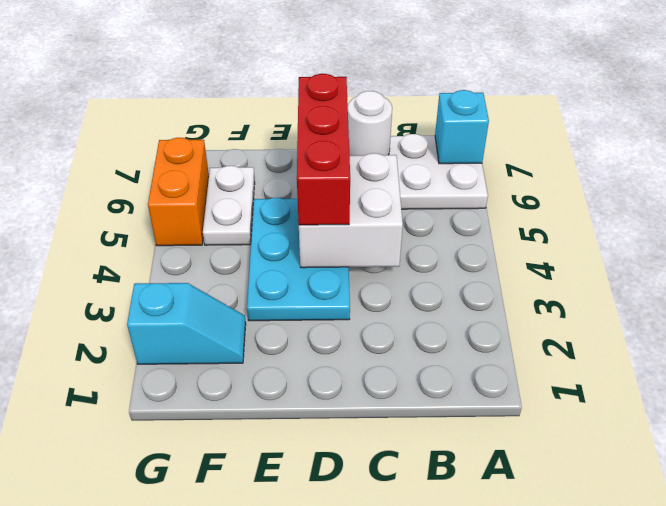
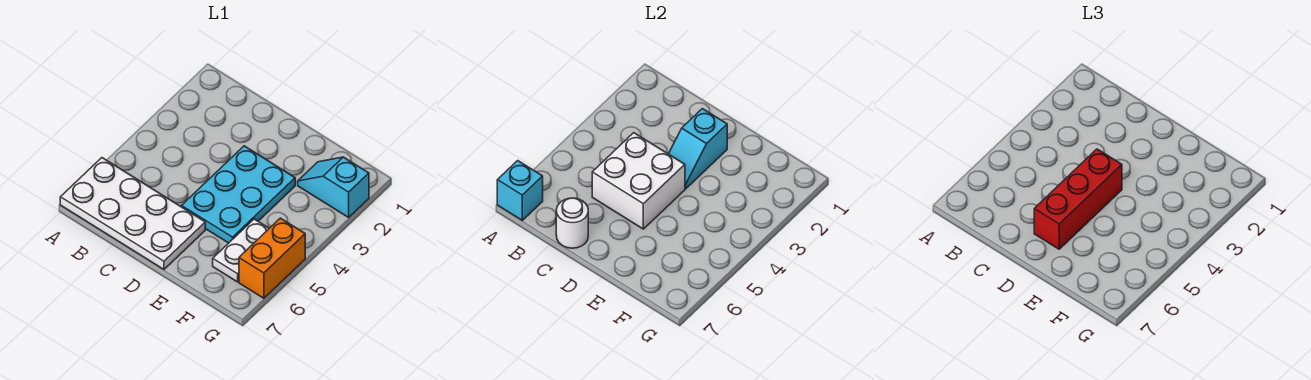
none -> cyan slope D2:D3 level 2 top 2

